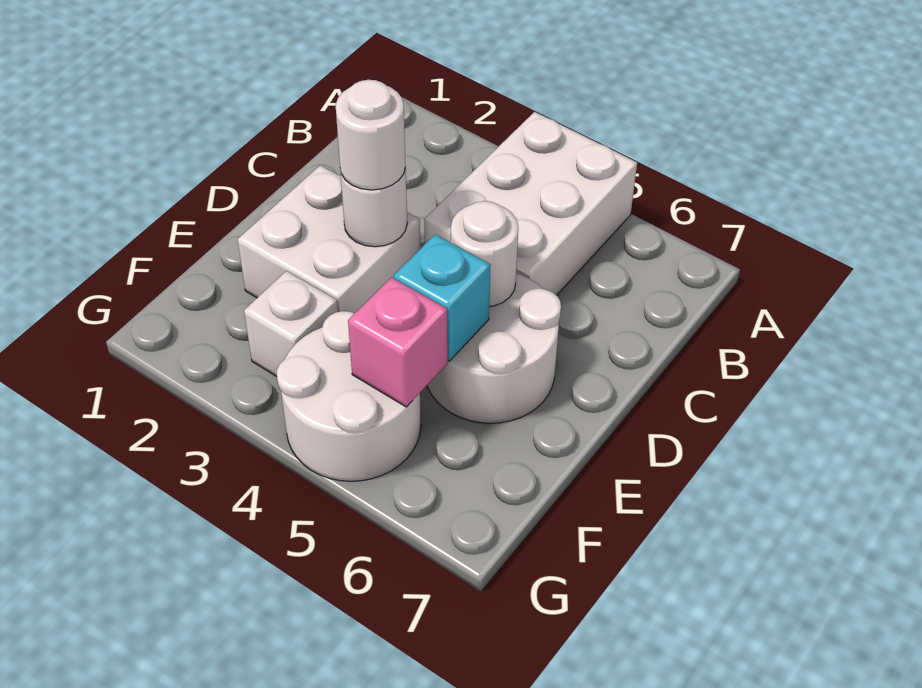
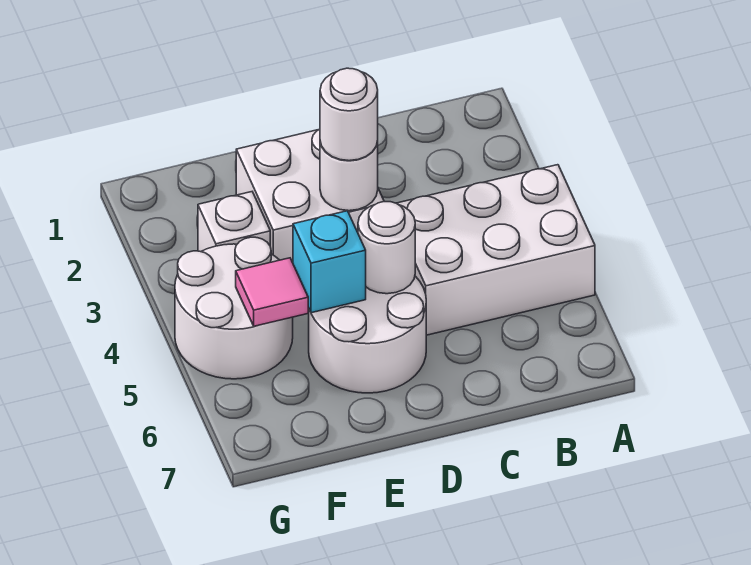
pink brick F5 level 2 -> pink tile F5 level 2

